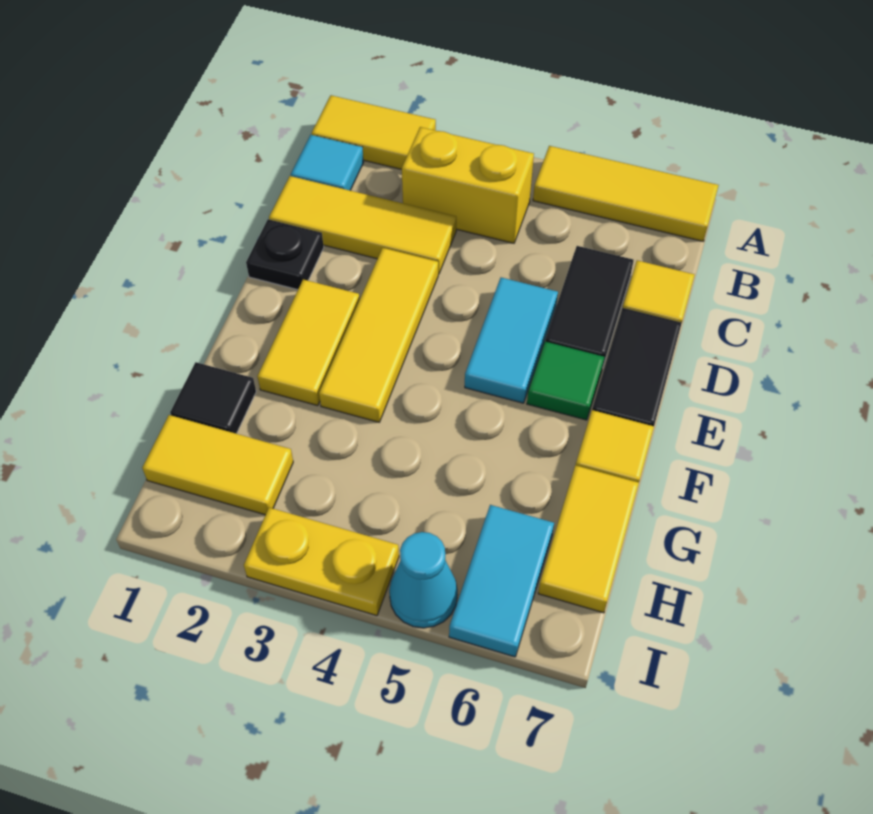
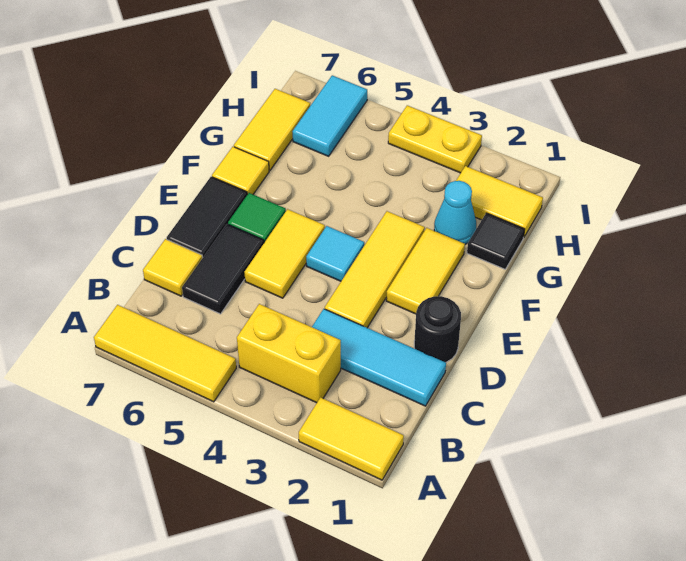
cyan tile B1 level 1 -> cyan tile E4 level 1
yellow tile C1:C3 level 1 -> cyan tile C1:C3 level 1
black plate D1 level 1 -> black round brick D1 level 1
cyan tile D5:E5 level 1 -> yellow tile D5:E5 level 1
cyan cone I5 level 1 -> cyan cone G2 level 1

